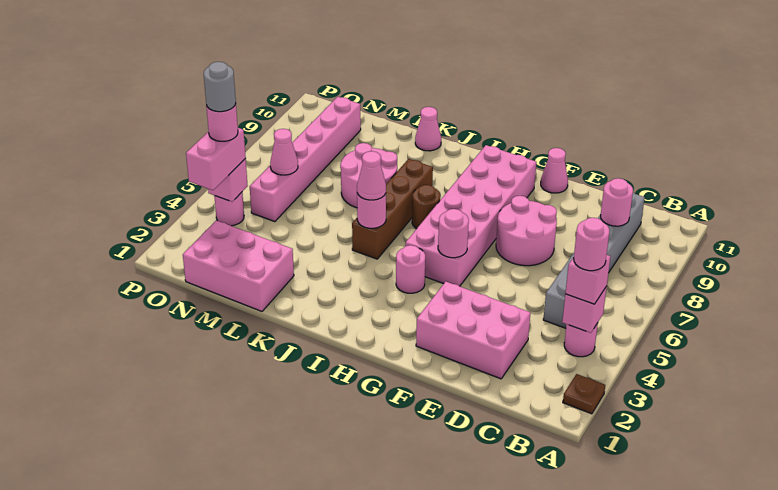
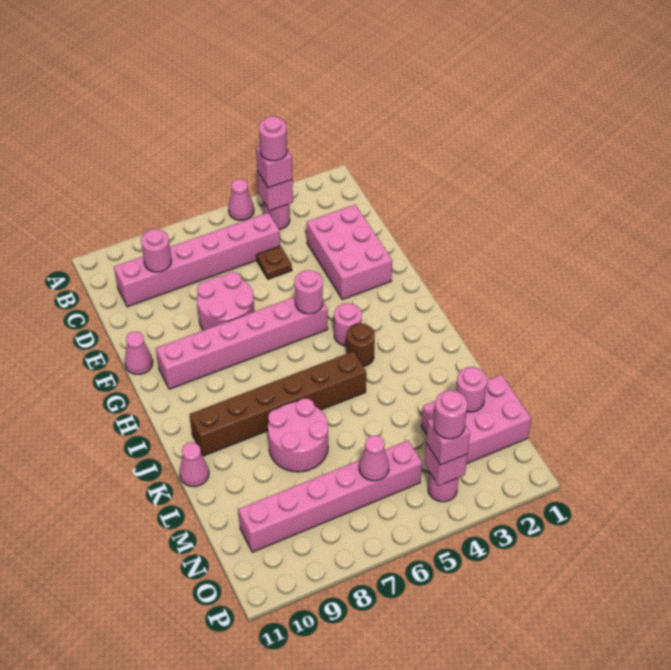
brown plate A2 level 1 -> brown plate D5 level 1
grey brick C5:C10 level 1 -> pink brick C5:C10 level 1
pink brick G5:H10 level 1 -> pink brick G5:G10 level 1
brown round brick I7 level 1 -> brown round brick I4 level 1
brown brick J5:J8 level 1 -> brown brick J5:J10 level 1
pink round brick J5 level 2 -> pink round brick M2 level 2
pink cone J5 level 3 -> pink cone A5 level 1
pink brick L1:N2 level 1 -> pink brick M1:N3 level 1
pink brick O3:O4 level 3 -> pink brick O4 level 3
grey round brick O4 level 5 -> none

